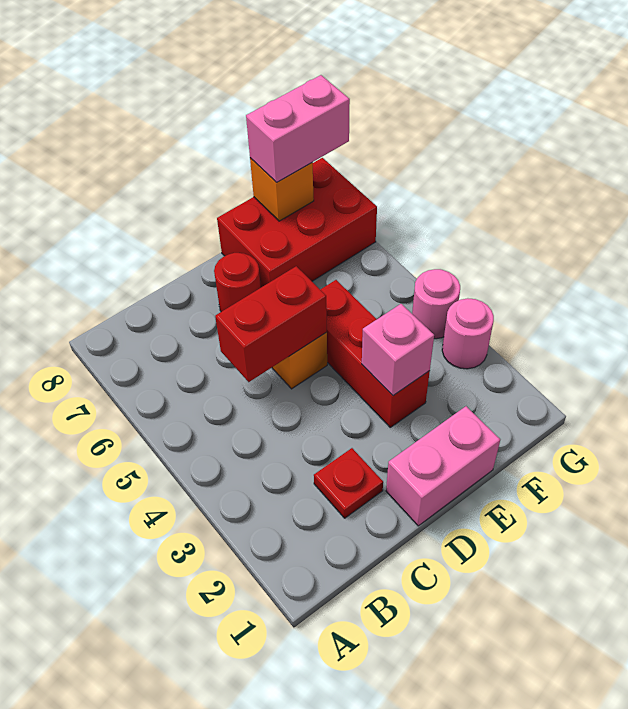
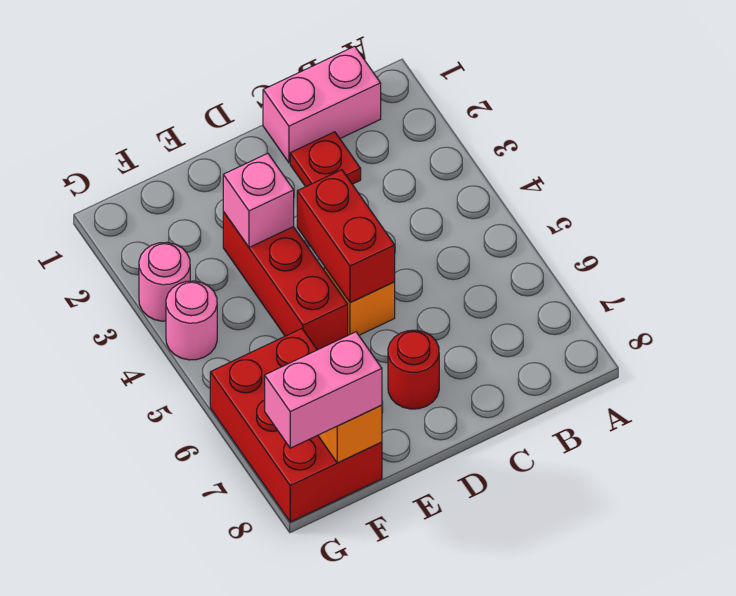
red brick C5:D5 level 2 -> red brick D4:D5 level 2
pink brick D1:E1 level 1 -> pink brick B1:C1 level 1
red brick E7:G8 level 1 -> red brick F6:G8 level 1

